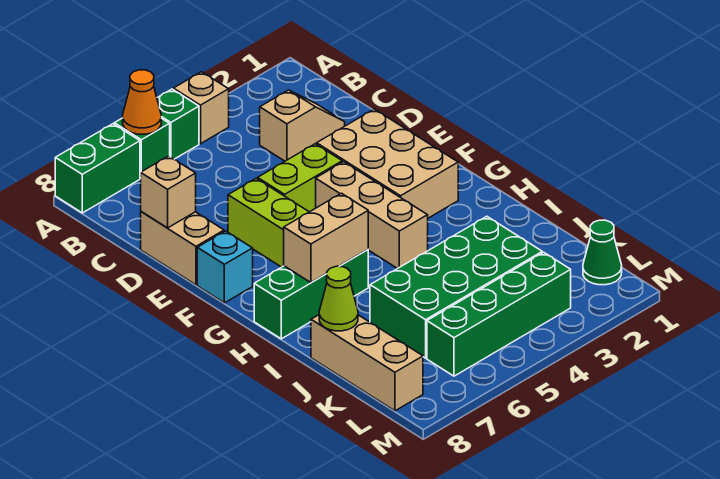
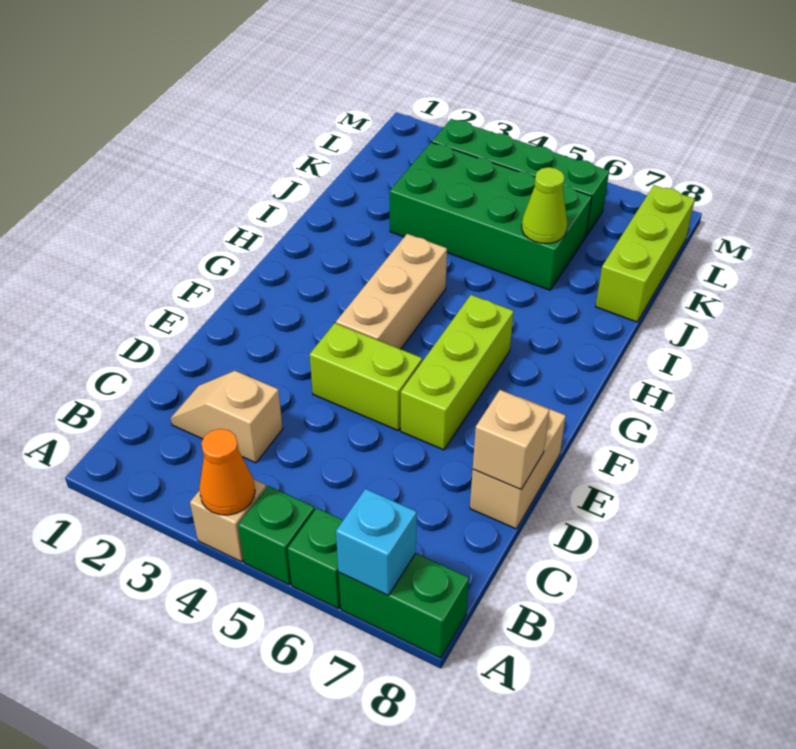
orange cone A6 level 2 -> orange cone A4 level 2
tan brick E2:G3 level 1 -> none
cyan brick F8 level 1 -> cyan brick A7 level 2
green brick H6:H8 level 1 -> none
tan brick H6:H7 level 2 -> none
tan brick J8:L8 level 1 -> lime brick J8:L8 level 1
lime cone J8 level 2 -> lime cone J6 level 2
green cone L1 level 1 -> none

